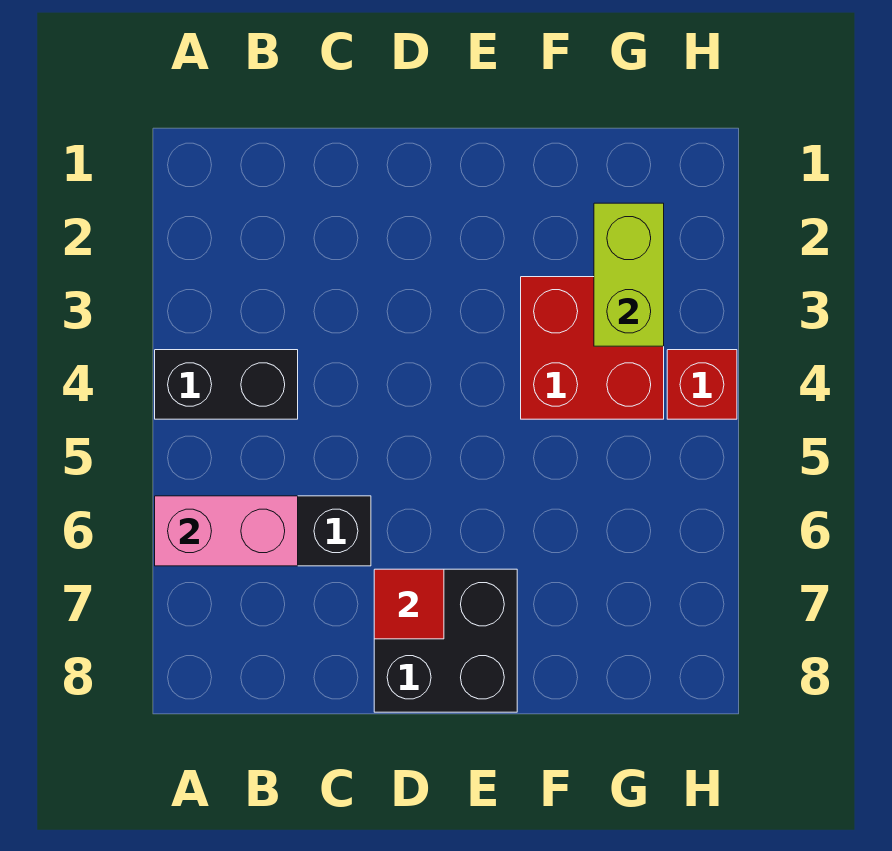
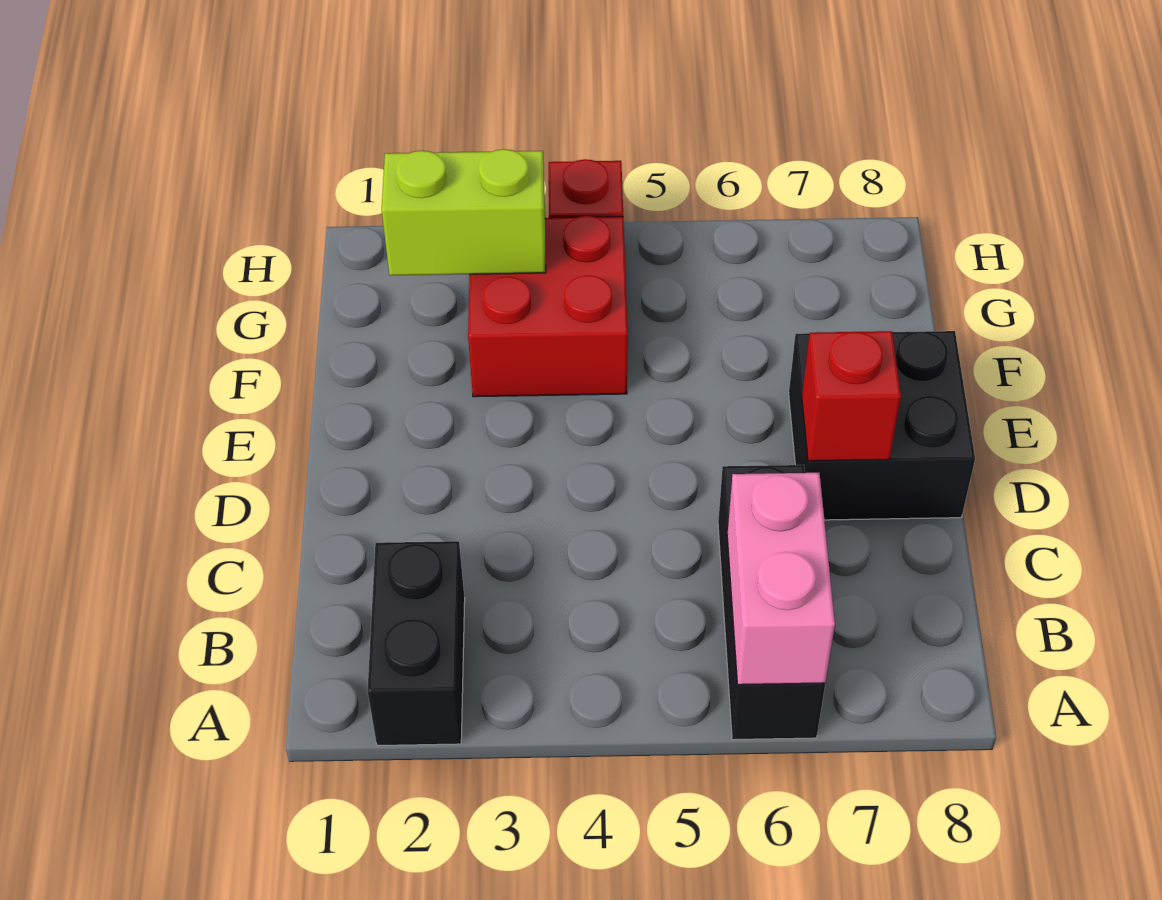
black brick A4:B4 level 1 -> black brick A2:B2 level 1
red tile D7 level 2 -> red brick D7 level 2

